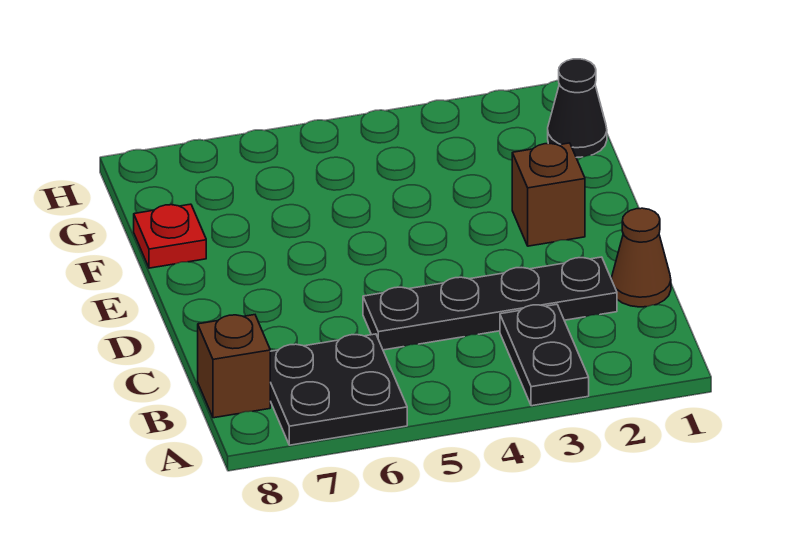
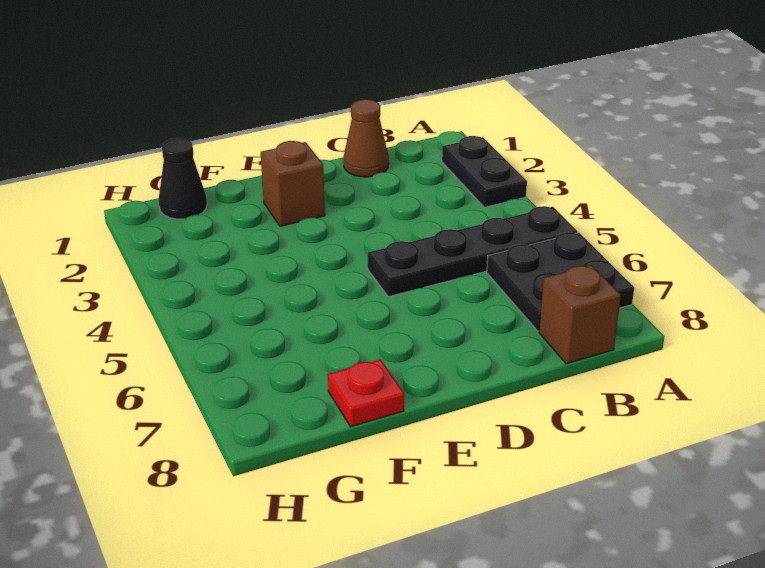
black plate A3:B3 level 1 -> black plate A2:A3 level 1
black plate C2:C5 level 1 -> black plate A5:D5 level 1

